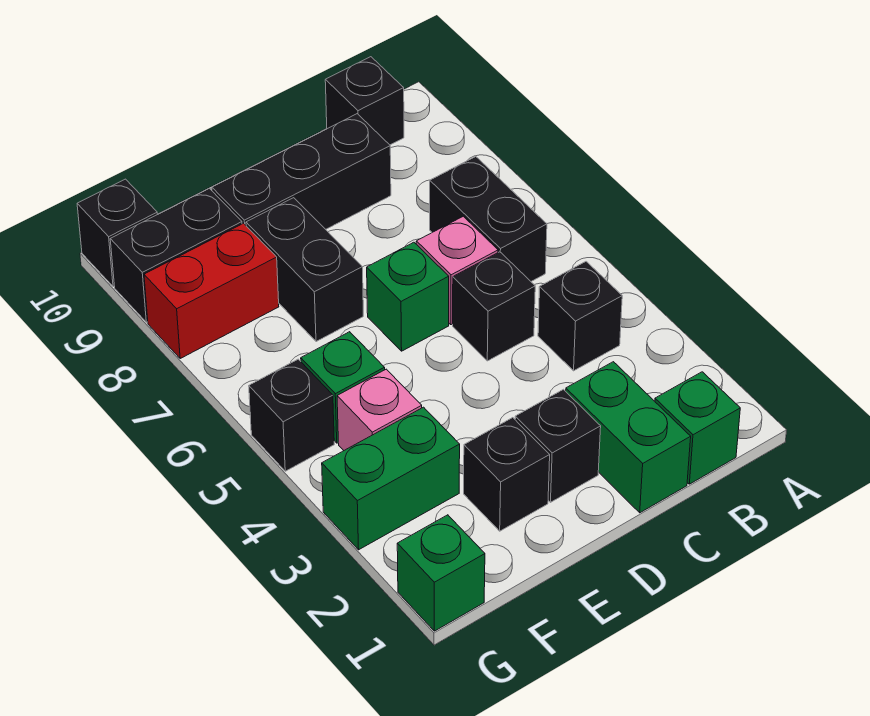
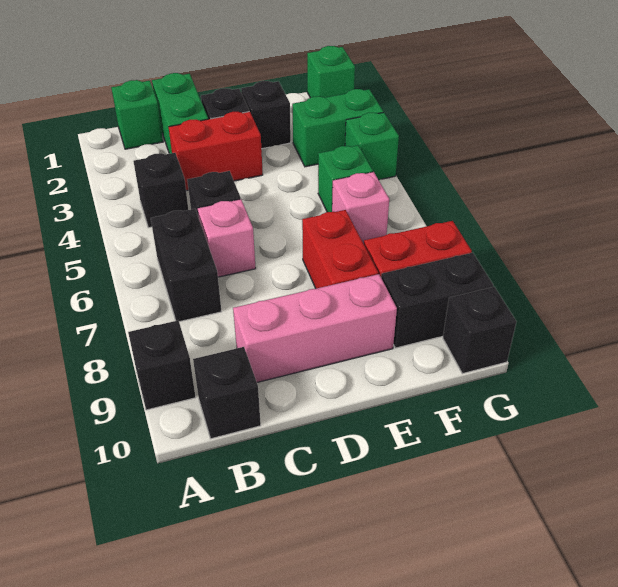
none -> red brick C3:D3 level 1
black brick C9:E9 level 1 -> pink brick C9:E9 level 1
green brick D6 level 1 -> green brick G4 level 1
black brick E7:E8 level 1 -> red brick E7:E8 level 1
pink brick F4 level 1 -> pink brick F6 level 1
black brick G5 level 1 -> black brick A9 level 1

